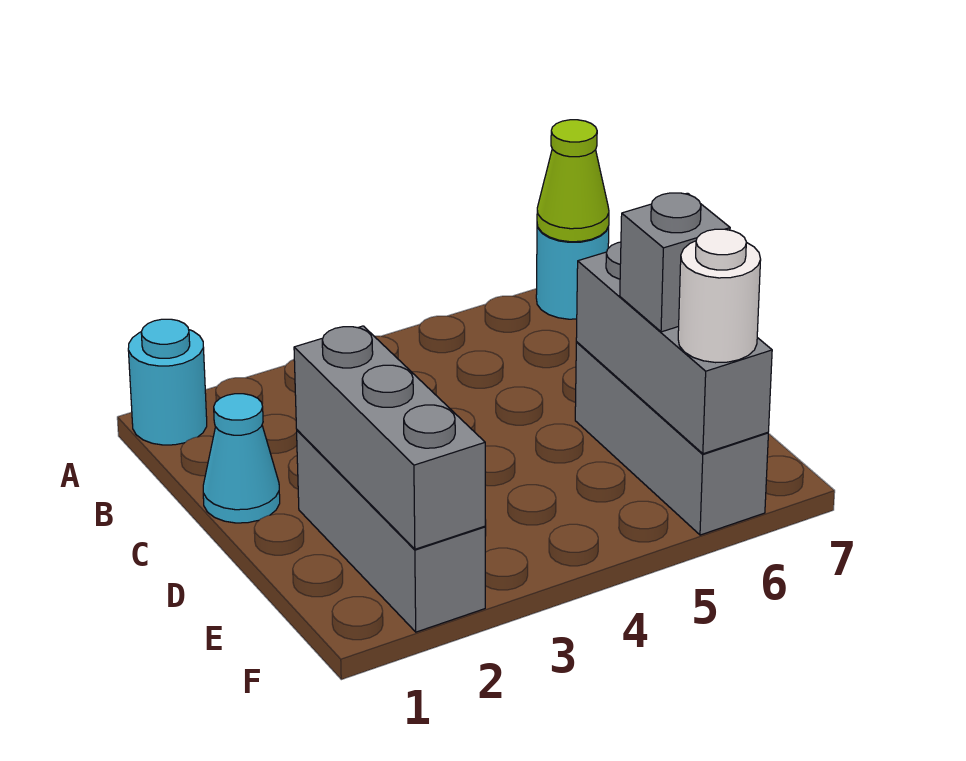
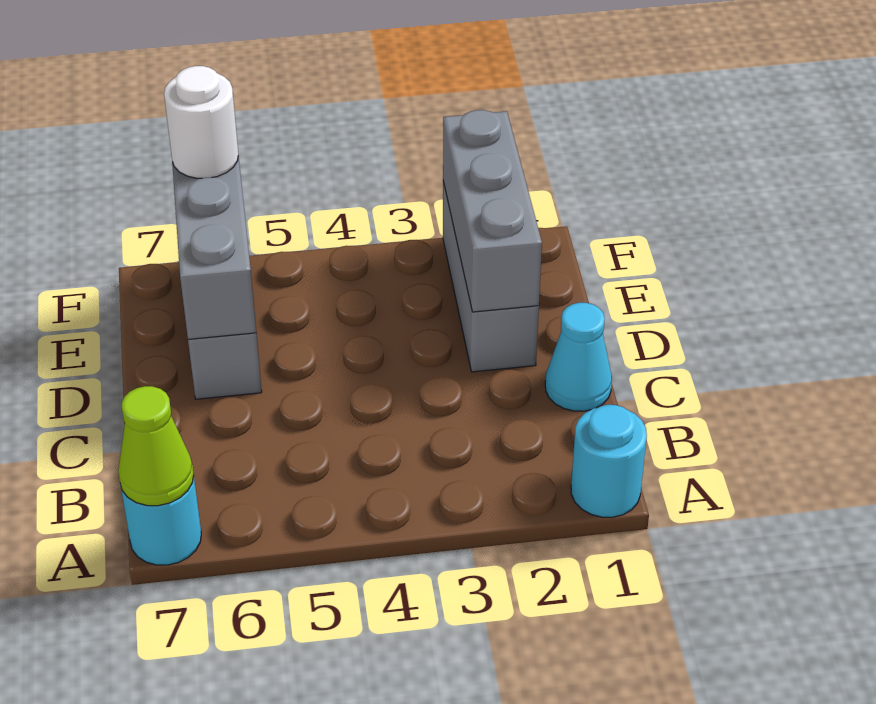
grey brick E6 level 3 -> none

